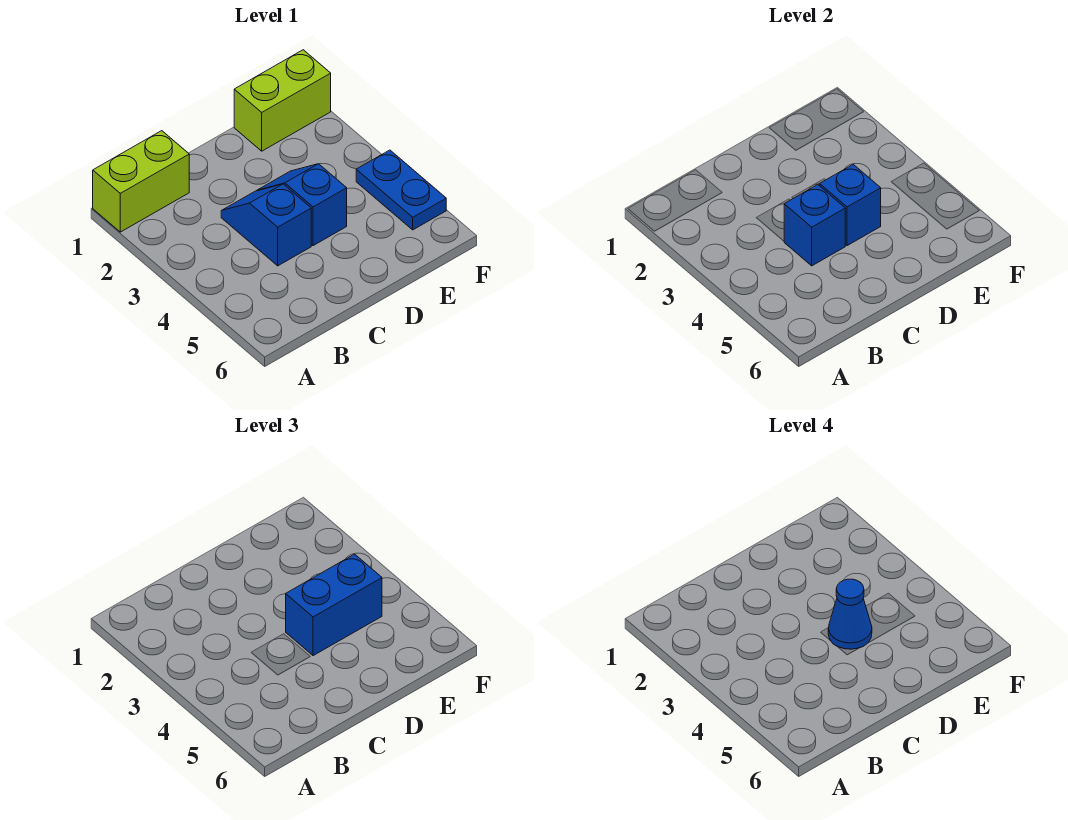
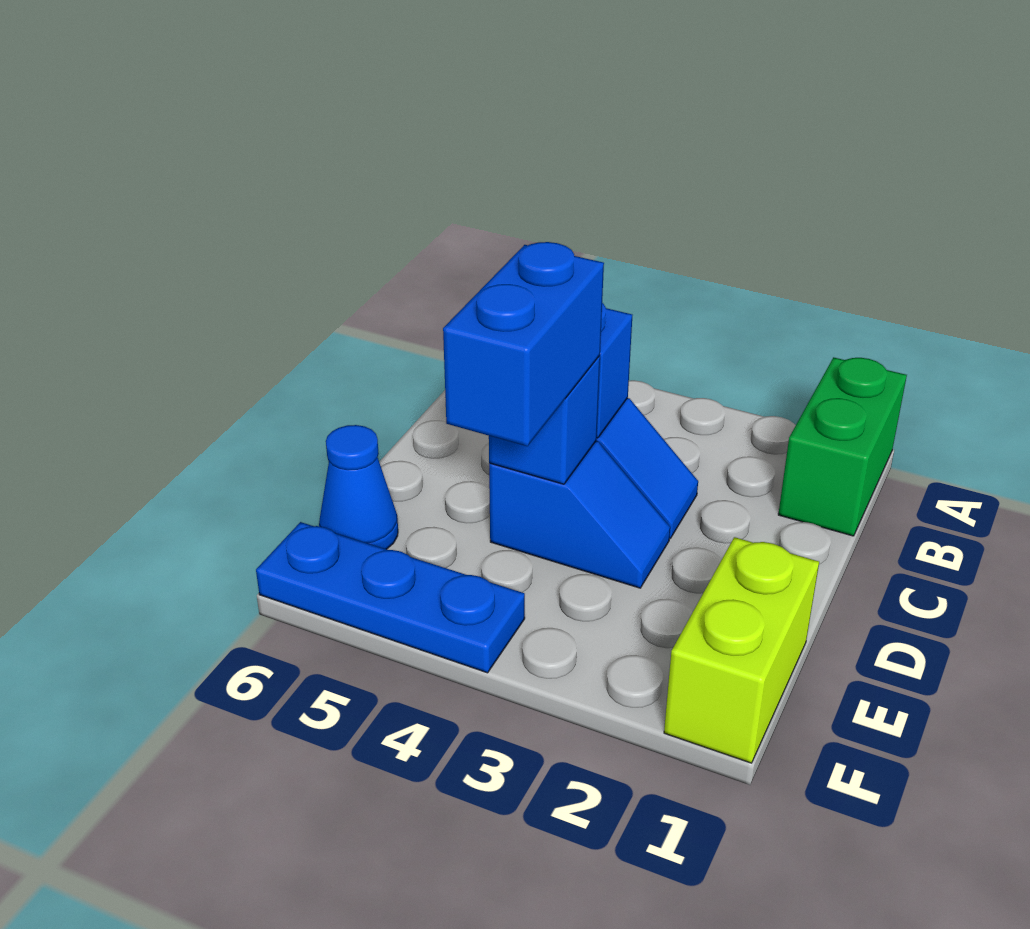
lime brick A1:B1 level 1 -> green brick A1:B1 level 1
blue cone D4 level 4 -> blue cone E6 level 1
blue plate F4:F5 level 1 -> blue plate F4:F6 level 1

